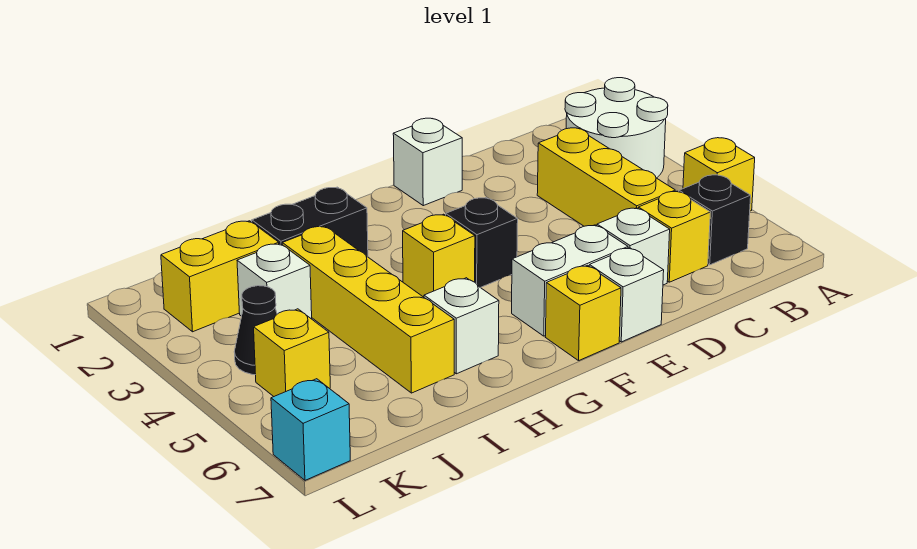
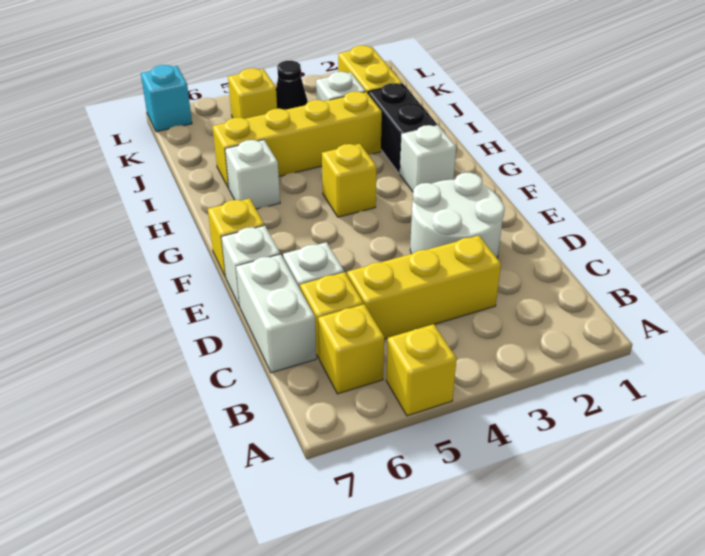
white round brick A2:B3 level 1 -> white round brick D2:E3 level 1
black brick B6 level 1 -> yellow brick B6 level 1
white brick E1 level 1 -> white brick G2 level 1
white brick E6:F6 level 1 -> white brick C7:D7 level 1
black brick F4 level 1 -> none

